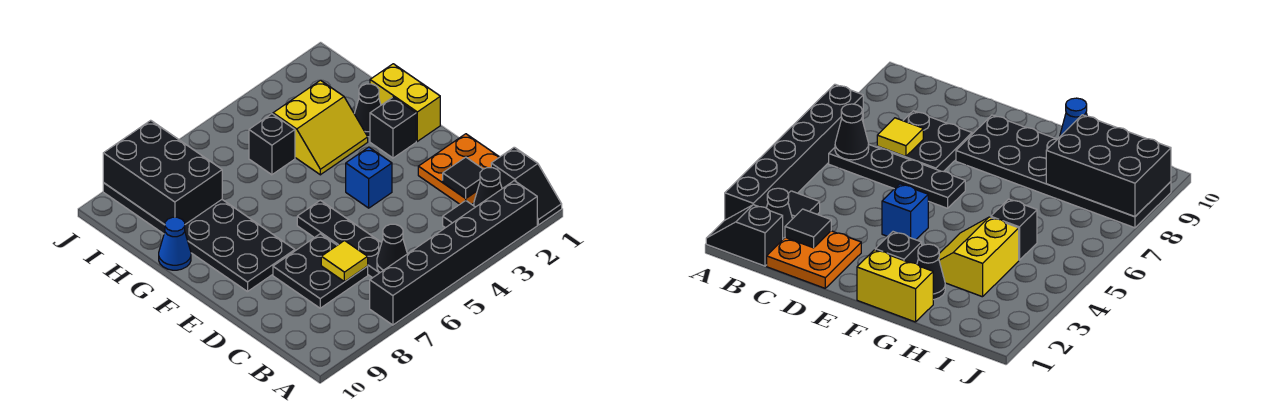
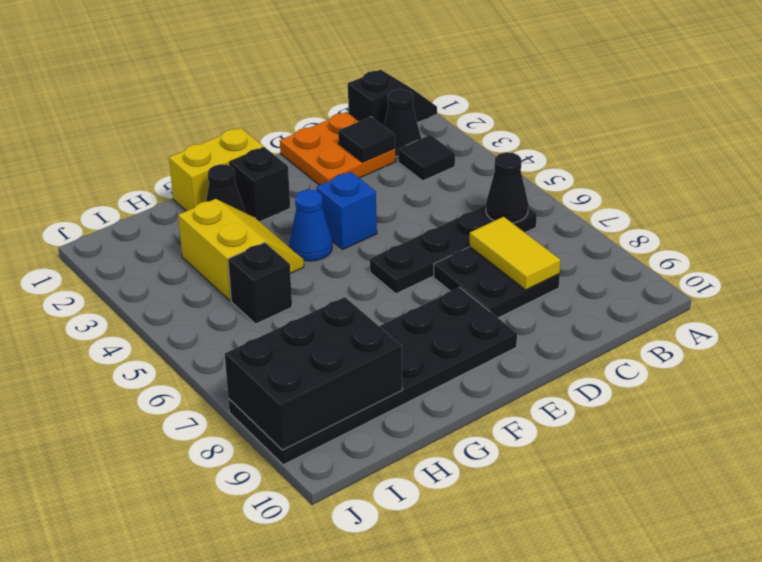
black brick A2:A7 level 1 -> none
yellow tile C7 level 2 -> yellow tile C7:C8 level 2
blue cone G10 level 1 -> blue cone F4 level 1

